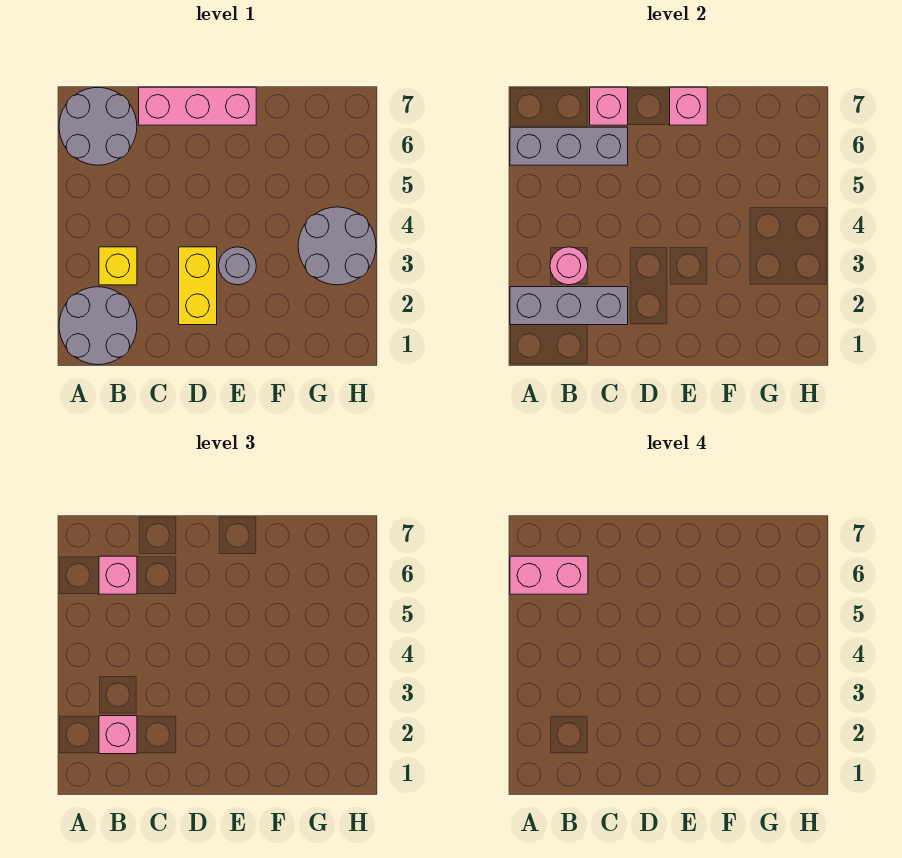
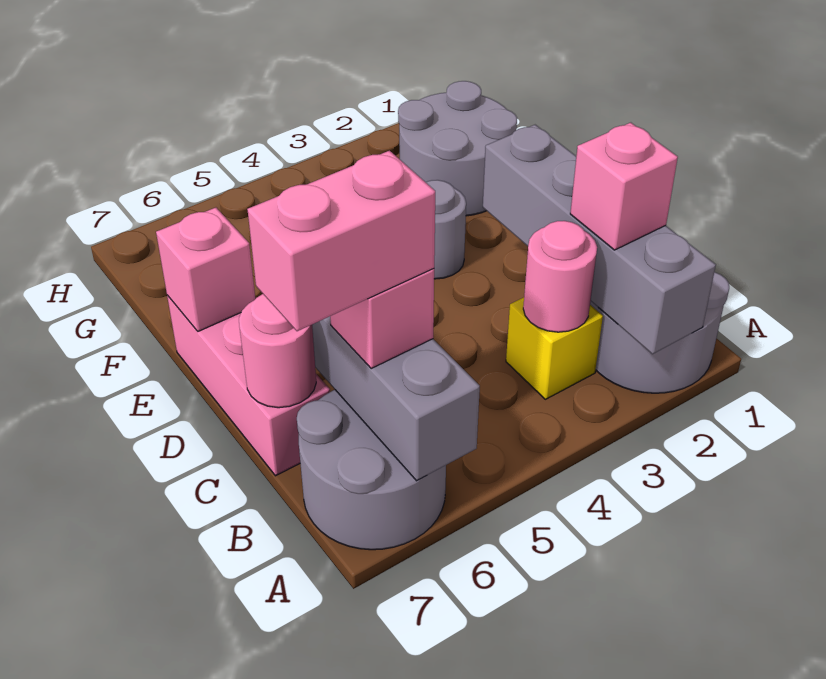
grey brick A2:C2 level 2 -> grey brick A2:D2 level 2
pink brick A6:B6 level 4 -> pink brick B6:B7 level 4
pink brick C7 level 2 -> pink round brick C7 level 2
yellow brick D2:D3 level 1 -> none
grey round brick G3:H4 level 1 -> grey round brick F1:G2 level 1

